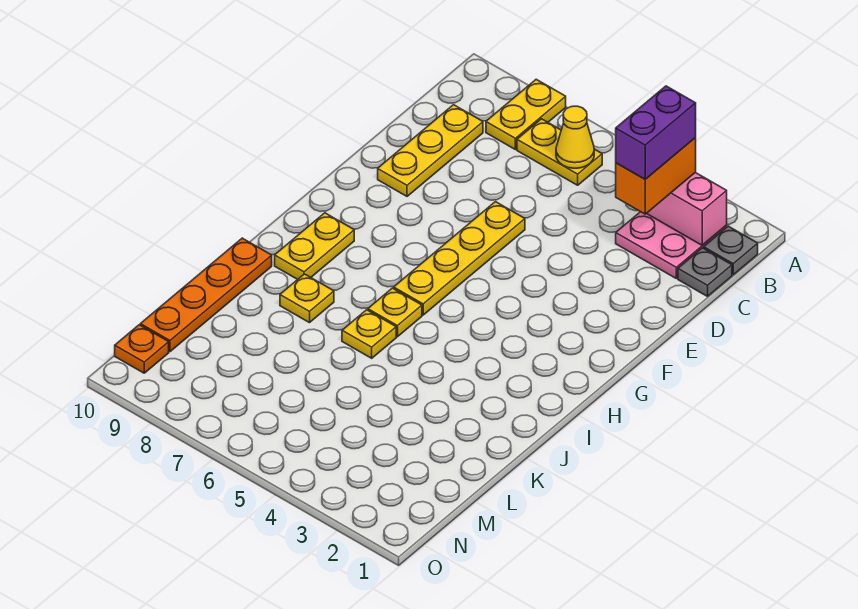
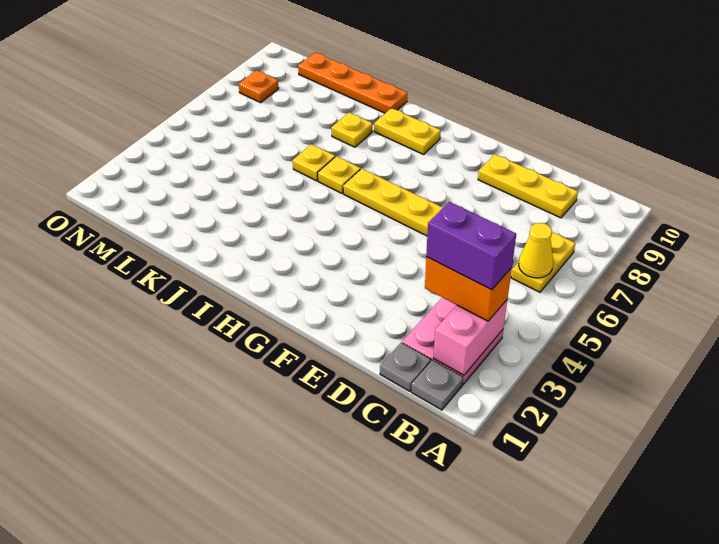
yellow plate A8:B8 level 1 -> none
orange plate N10 level 1 -> orange plate N8 level 1

